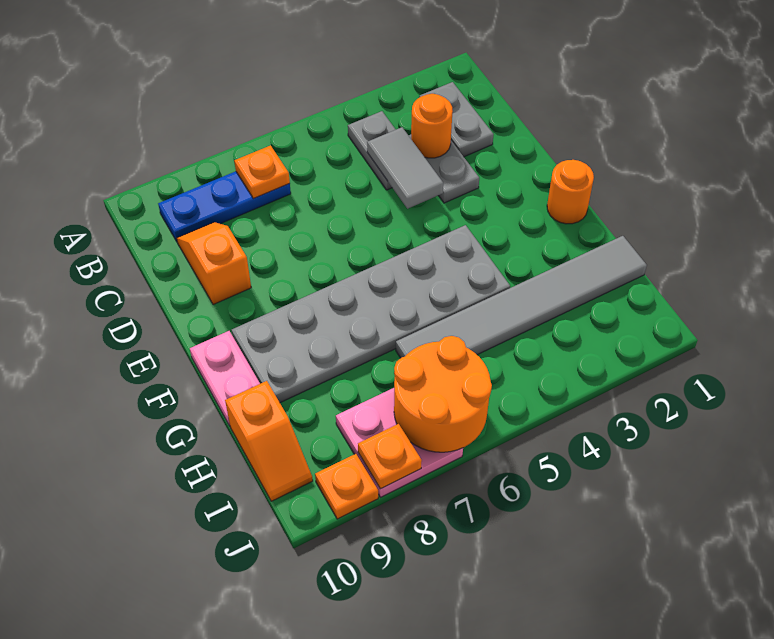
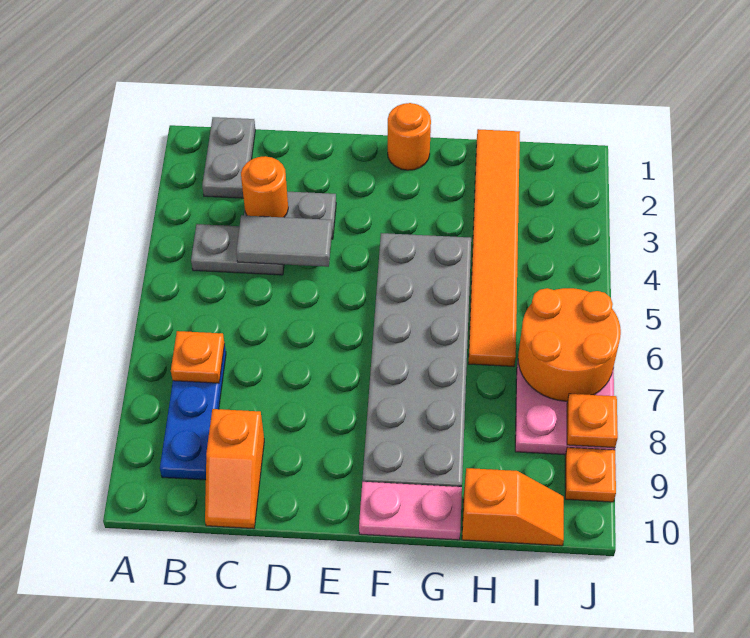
grey plate B2:C2 level 1 -> grey plate B1:B2 level 1
orange slope C9:D9 level 1 top D -> orange slope C9:C10 level 1 top 9
grey tile H1:H6 level 1 -> orange tile H1:H6 level 1

